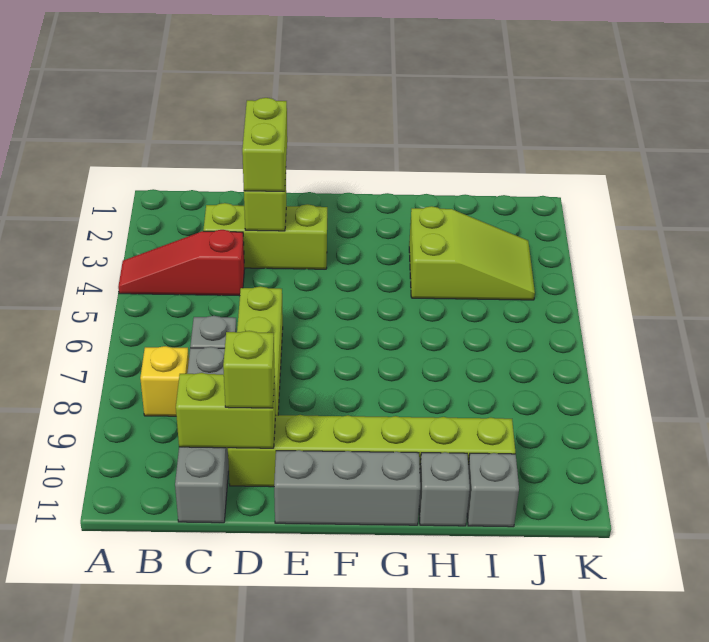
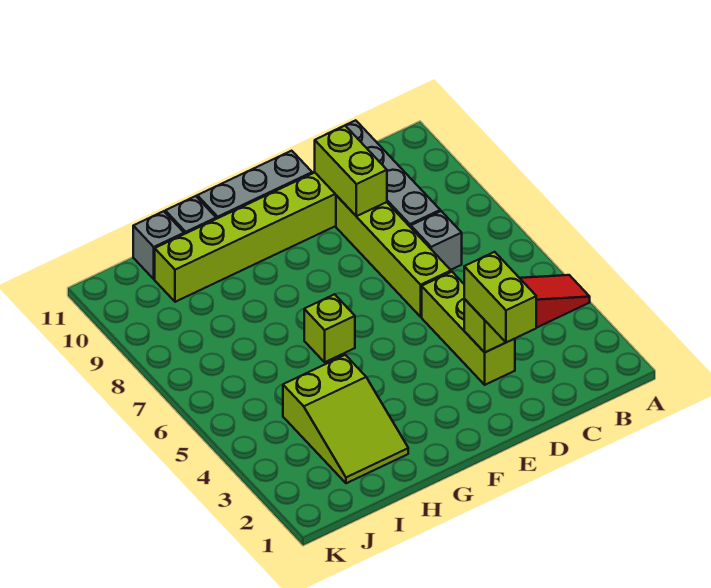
yellow brick B8 level 1 -> none
lime brick C3:E3 level 1 -> lime brick D3:D5 level 1
lime brick C10:D10 level 2 -> lime brick D9:D10 level 2
lime brick D10 level 3 -> lime brick G6 level 1
lime slope H3:J4 level 1 top H -> lime slope H2:I4 level 1 top 4

